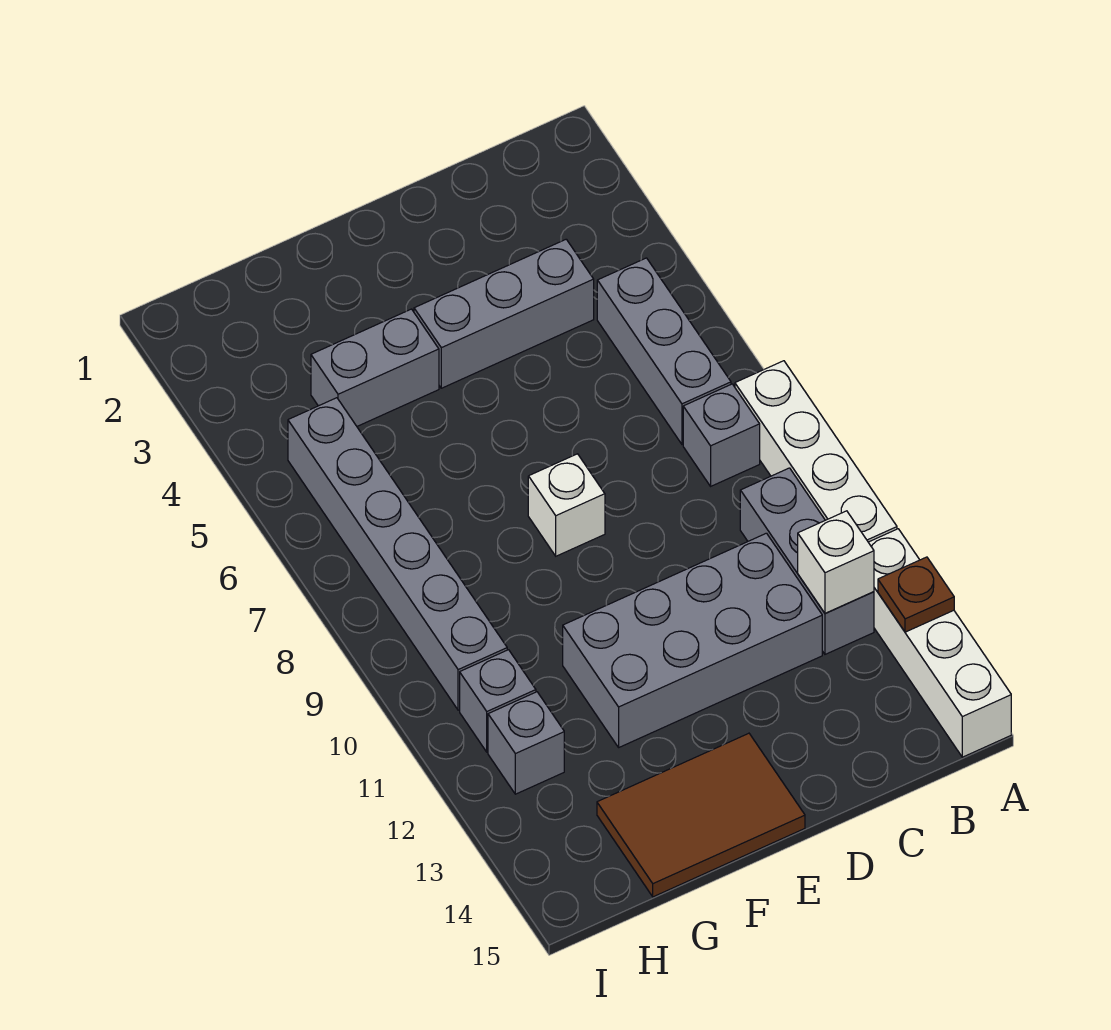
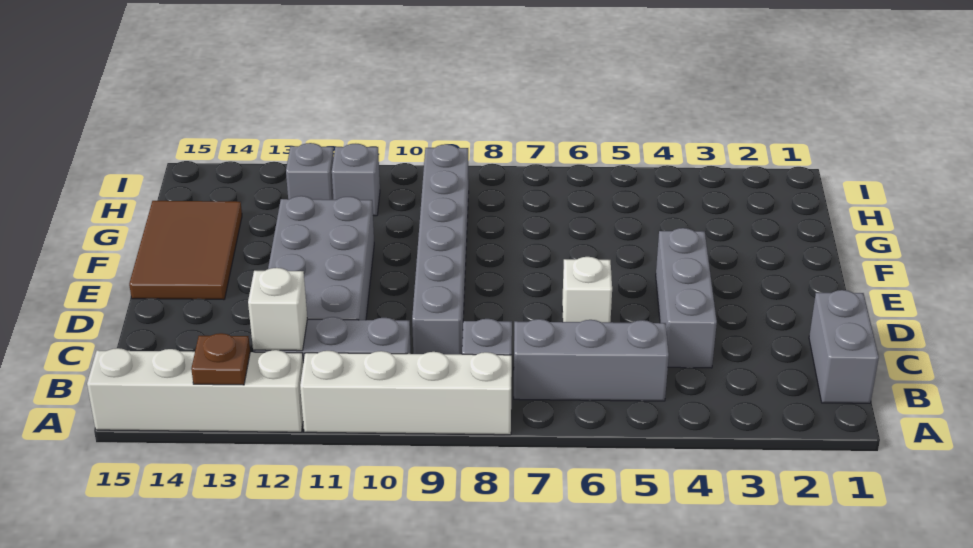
white brick E8 level 1 -> white brick D6 level 1
grey brick F4:G4 level 1 -> grey brick B1:C1 level 1
grey brick H5:H10 level 1 -> grey brick C9:H9 level 1

